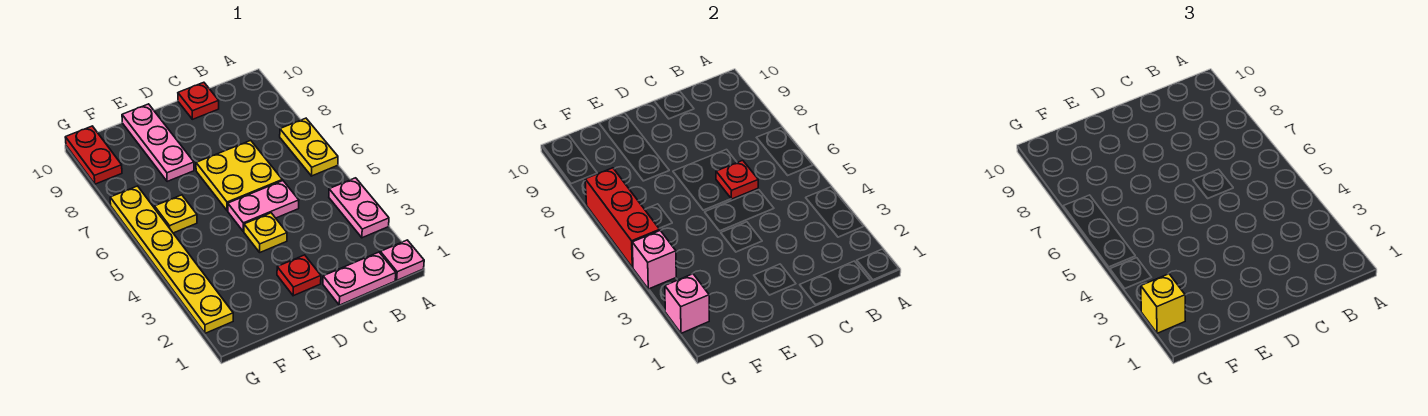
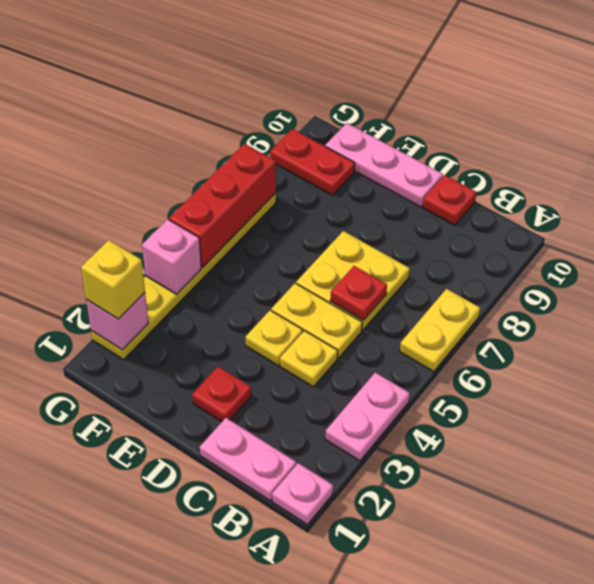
pink plate C5:D5 level 1 -> yellow plate C5:D5 level 1
pink plate E8:E10 level 1 -> pink plate D10:F10 level 1
yellow plate F6 level 1 -> yellow plate C4 level 1
red plate G9:G10 level 1 -> red plate F9:G9 level 1

